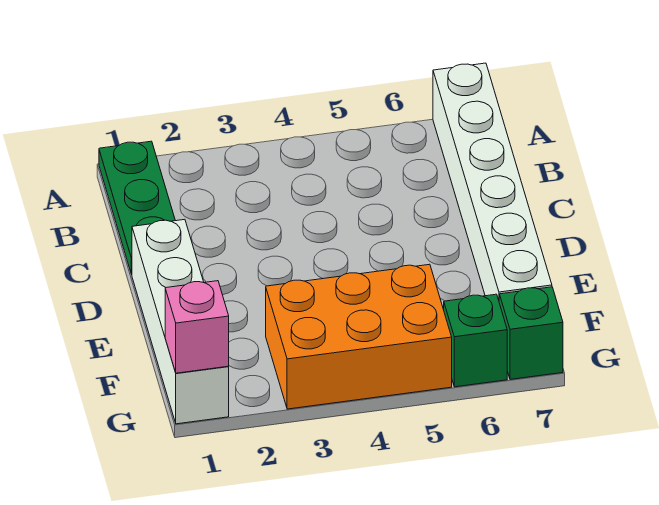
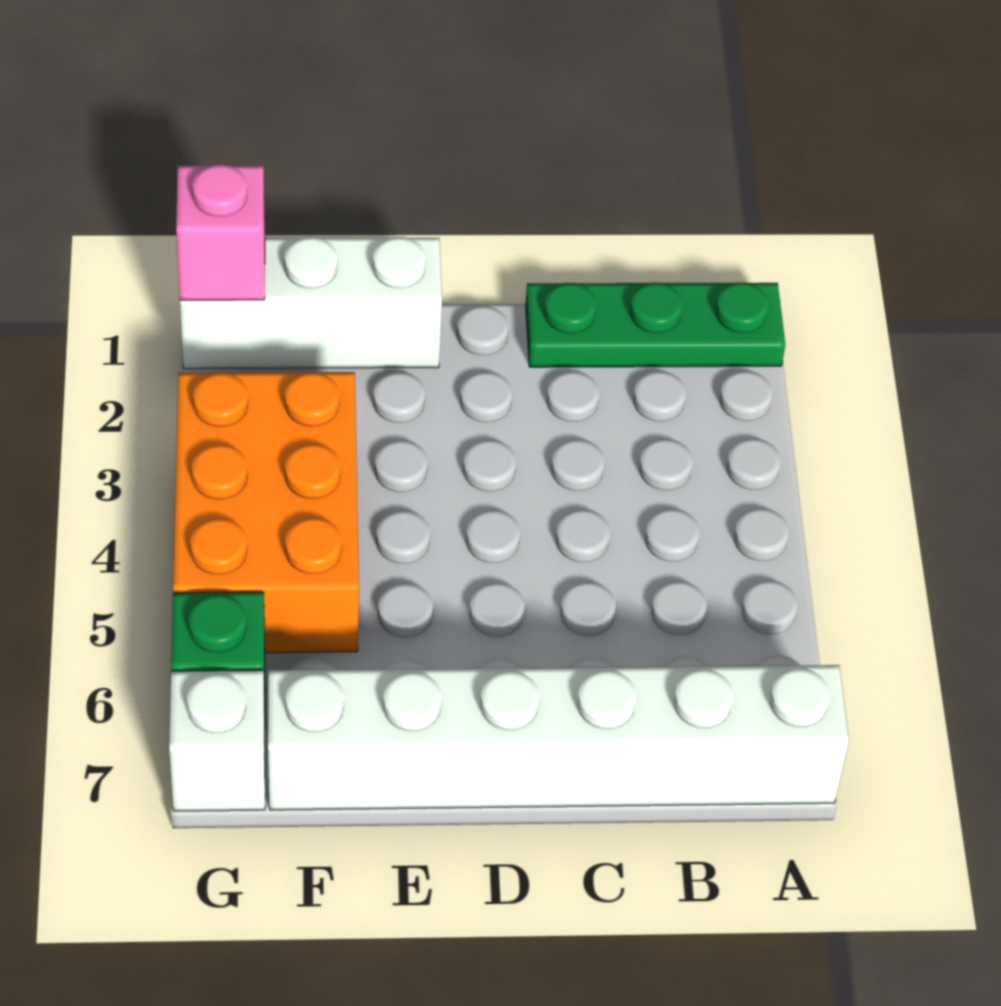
white brick D1:G1 level 1 -> white brick E1:G1 level 1
green brick G7 level 1 -> white brick G7 level 1

